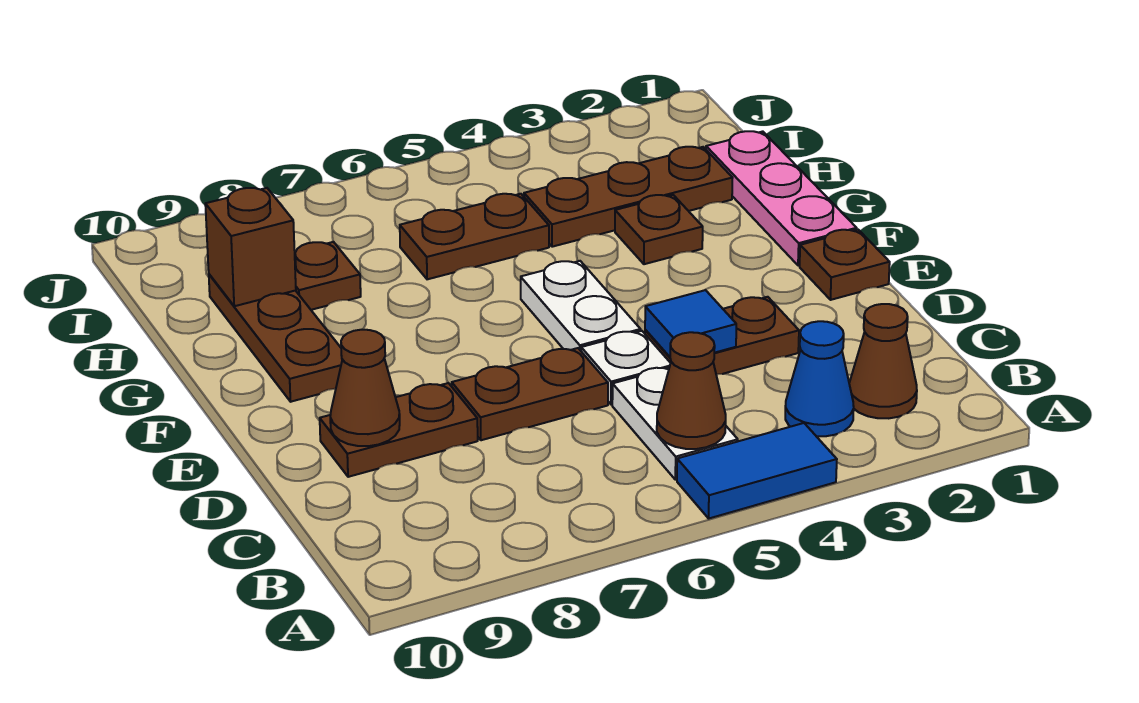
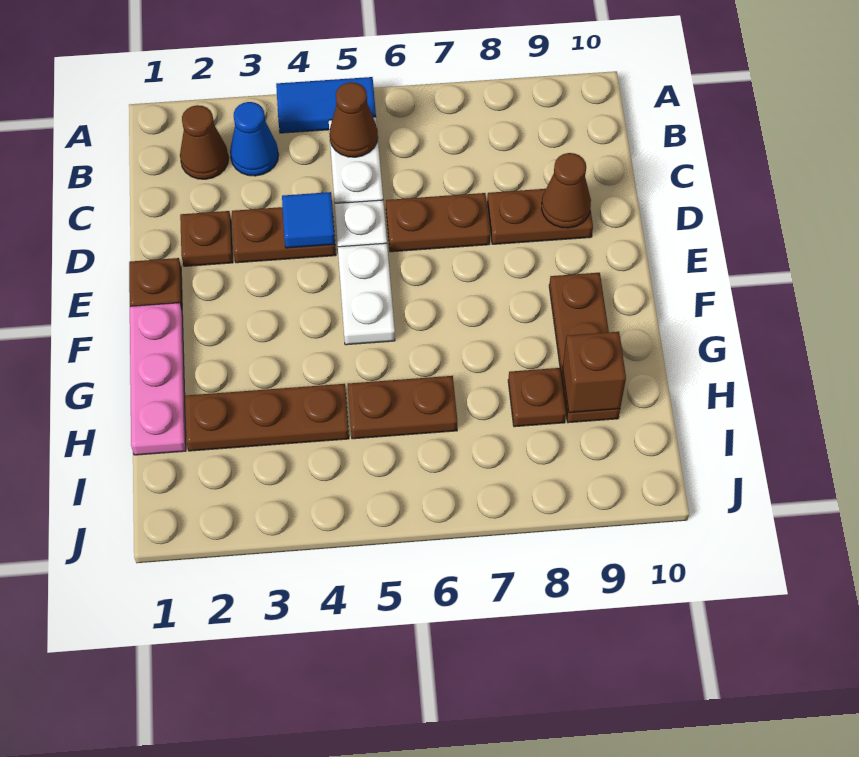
brown plate G3 level 1 -> brown plate D2 level 1

